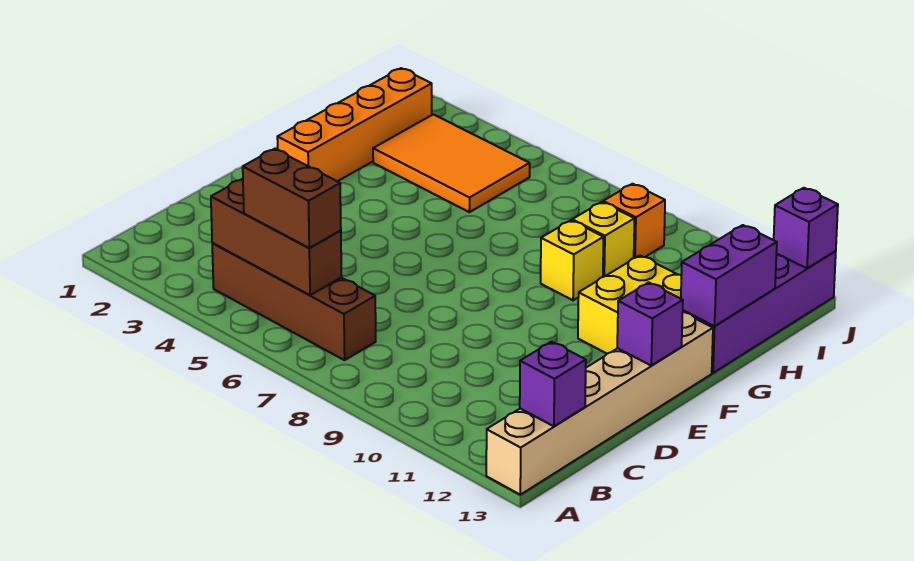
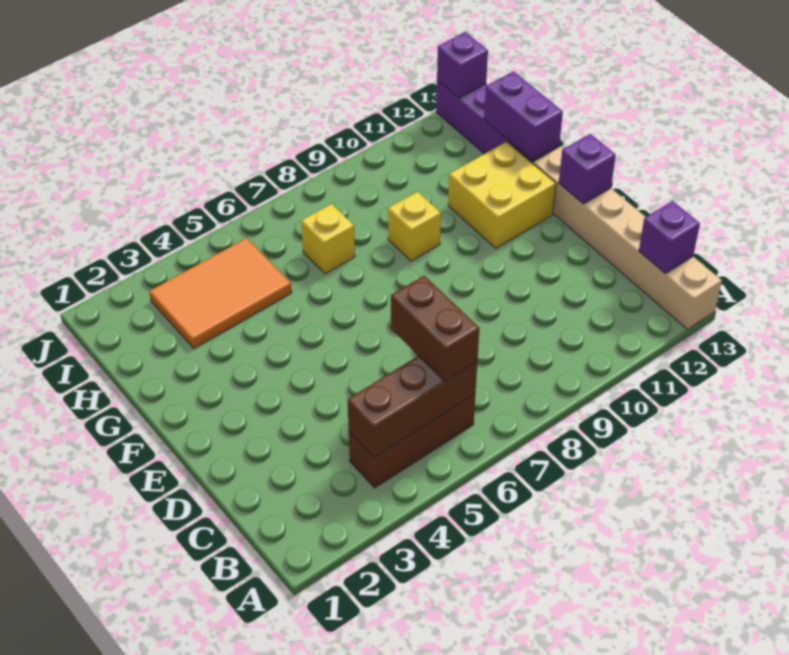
brown brick B4:B7 level 1 -> brown brick B4:B6 level 1
brown brick B5:B6 level 3 -> brown brick B6:C6 level 3
orange brick F2:I2 level 1 -> none
yellow brick H9 level 1 -> yellow brick H7 level 1
orange brick I9 level 1 -> none

